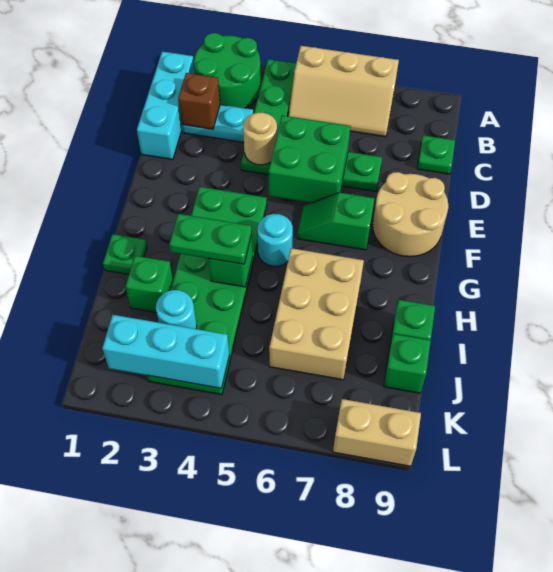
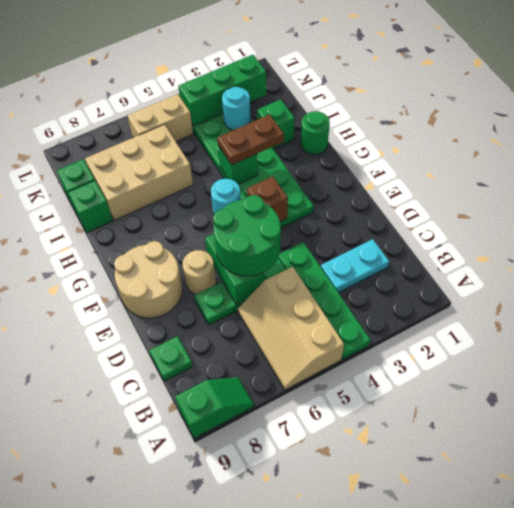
green round brick A2:B3 level 1 -> green round brick D5:E6 level 3
tan slope A5:B7 level 1 top A -> tan slope A5:C6 level 1 top 5
cyan brick B1:D1 level 1 -> none
brown brick C2 level 2 -> brown brick F4 level 2
tan round brick D4 level 2 -> tan round brick E7 level 1
green brick D5:E6 level 2 -> green brick D6:E6 level 2
green slope F6:F7 level 1 top 7 -> green slope A8:A9 level 1 top 9
green plate H1 level 1 -> green round brick H1 level 1
green plate H3:H4 level 3 -> brown plate H3:H4 level 3
tan brick H6:J7 level 1 -> tan brick I6:J8 level 1
cyan brick K2:K4 level 2 -> green brick K2:K4 level 2
tan brick L8:L9 level 1 -> tan brick K5:K6 level 1

